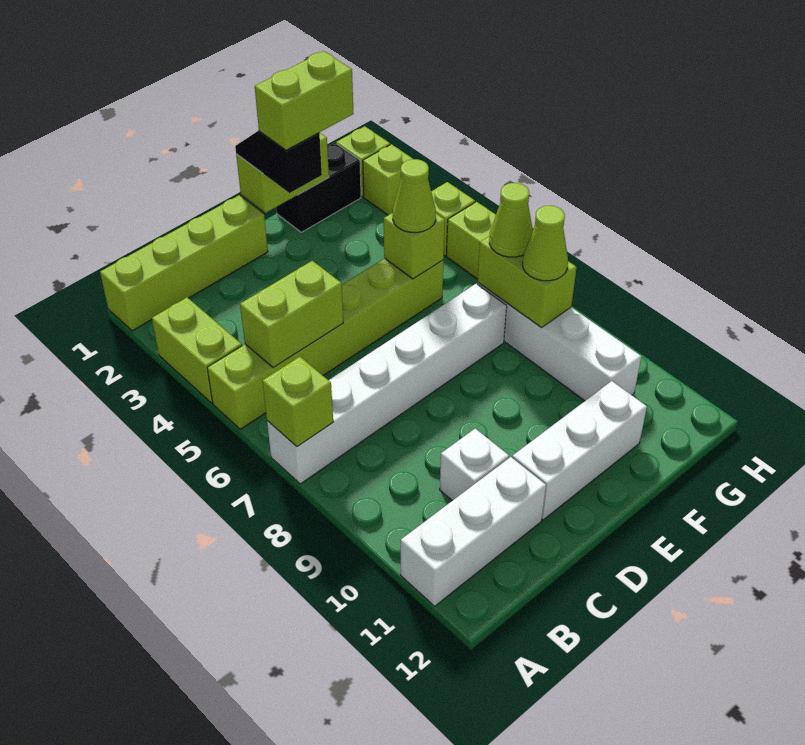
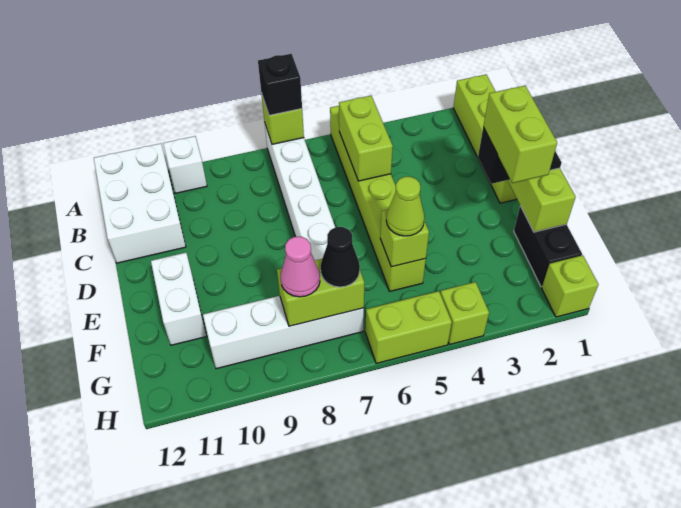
lime brick A3:A4 level 1 -> none
none -> black brick A7 level 3
white brick A11:C11 level 1 -> white brick A11:C12 level 1
white brick C10 level 1 -> white brick A10 level 1
white brick D11:F11 level 1 -> white brick E11:F11 level 1
lime cone G7 level 3 -> black cone G7 level 3
lime cone G8 level 3 -> pink cone G8 level 3
lime brick H2 level 1 -> none

